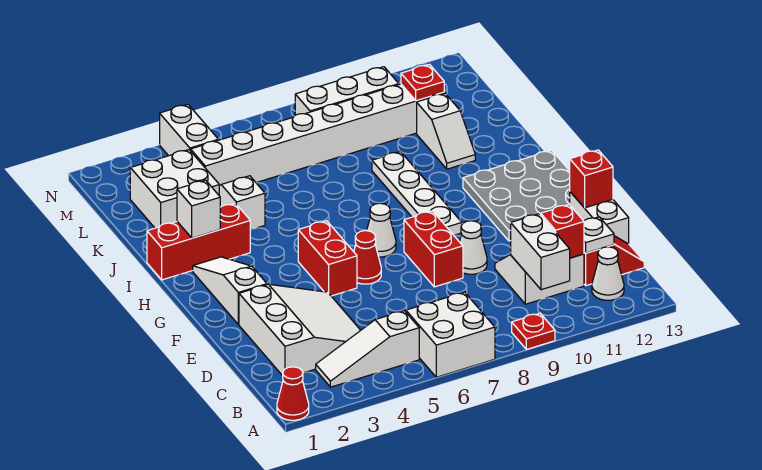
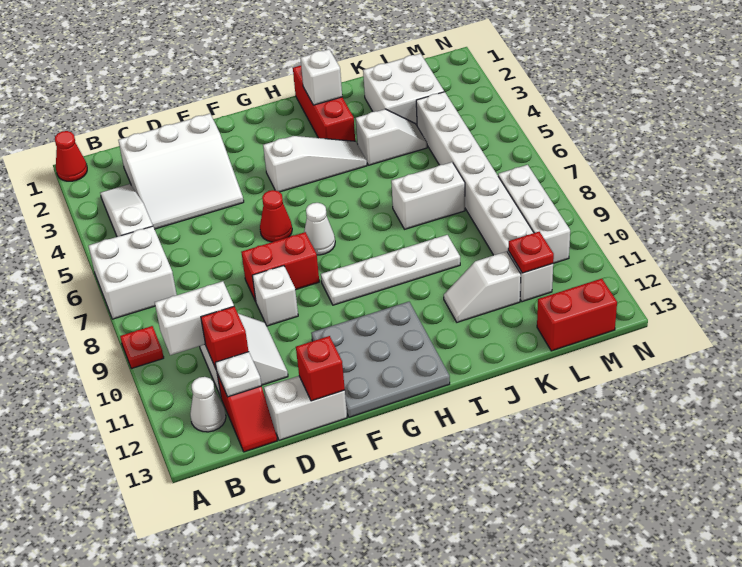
white cone E9 level 1 -> white brick E9 level 1
white slope F2:H2 level 1 top F -> white slope G4:I4 level 1 top G
red brick F5:G5 level 1 -> red brick L13:M13 level 1
white brick M4:N4 level 1 -> white brick J7:K7 level 1

